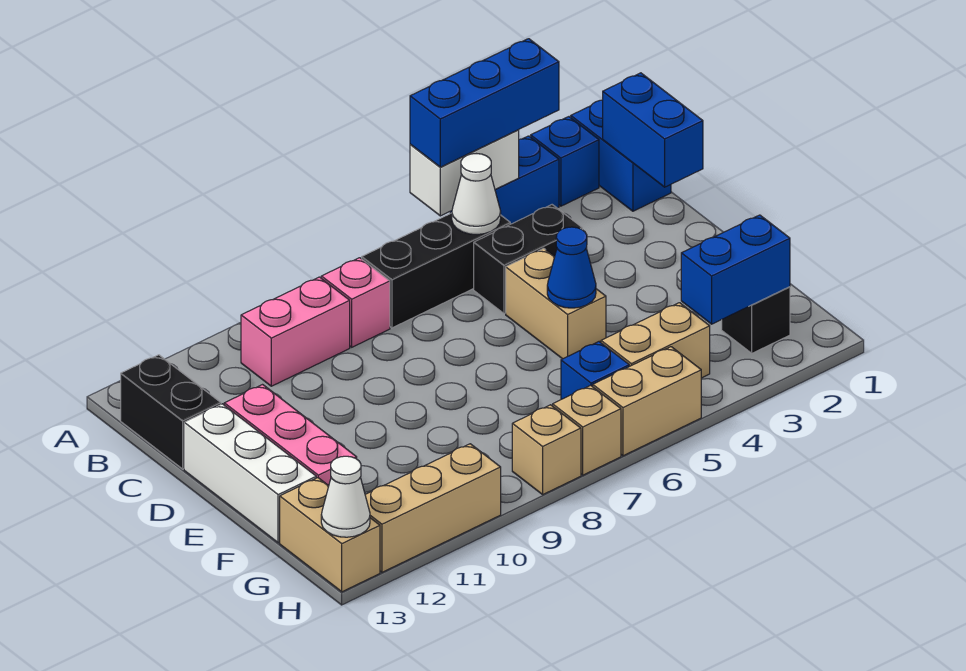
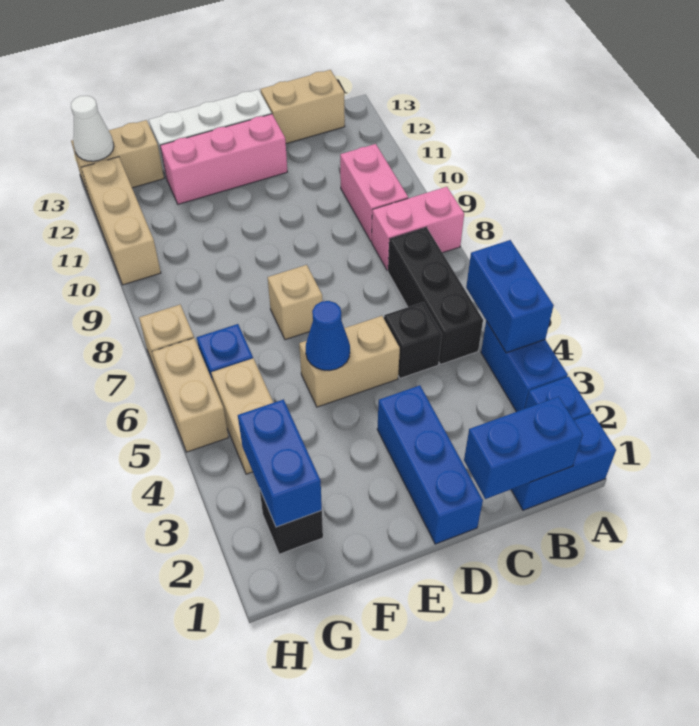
blue brick A3:A5 level 3 -> blue brick D1:D3 level 1
white brick A4:A5 level 2 -> blue brick A4:A5 level 2
white cone B5 level 2 -> none
pink brick B8 level 1 -> pink brick A8:B8 level 1
black brick B13:C13 level 1 -> tan brick B13:C13 level 1
black brick C4:C5 level 1 -> black brick C5 level 1
tan brick H8 level 1 -> tan brick E7 level 1

